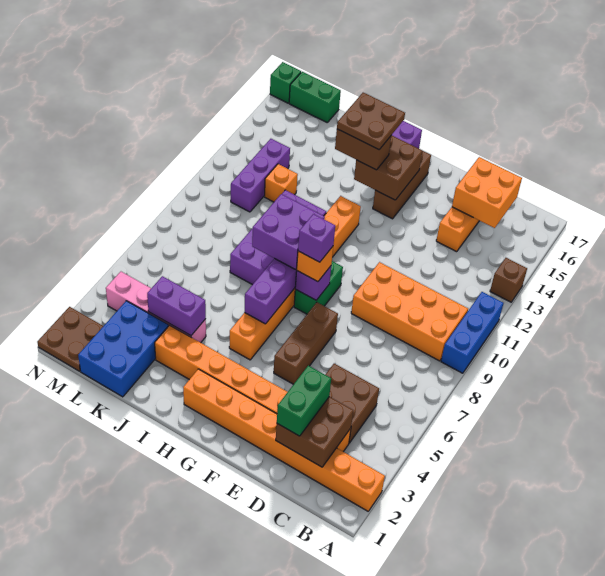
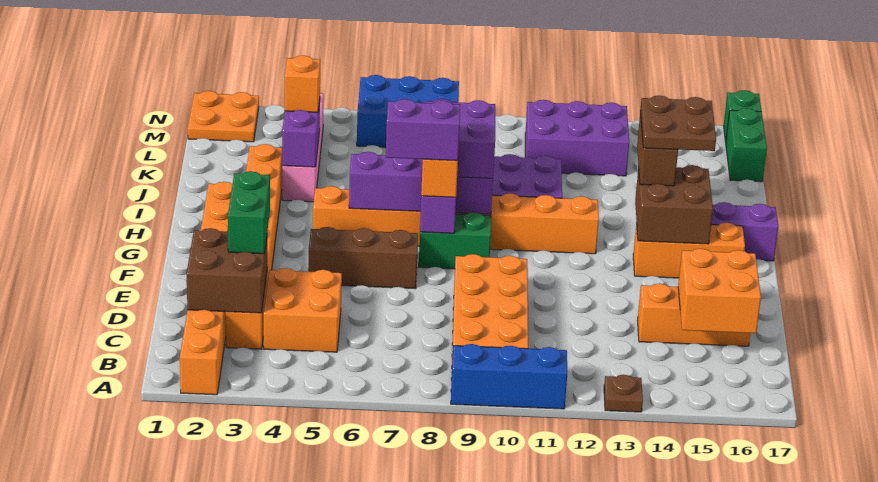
brown brick A13 level 1 -> brown plate A13 level 1
brown brick C4:D5 level 1 -> orange brick C4:D5 level 1
green brick D2:D3 level 3 -> green brick D3:E3 level 3
purple brick G8 level 4 -> purple brick G7:G8 level 4
brown brick G14:G16 level 1 -> orange brick G14:G16 level 1
blue brick K1:L3 level 1 -> blue brick M6:N8 level 1
orange brick K12 level 1 -> orange brick K4 level 3
purple brick L11:L13 level 1 -> purple brick L11:M13 level 1
brown plate M1:N2 level 1 -> orange plate M1:N2 level 1

